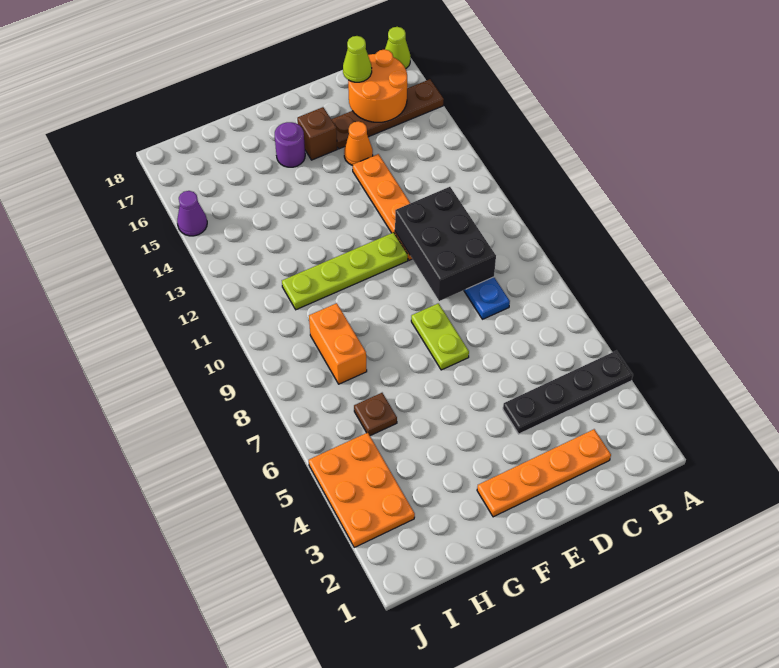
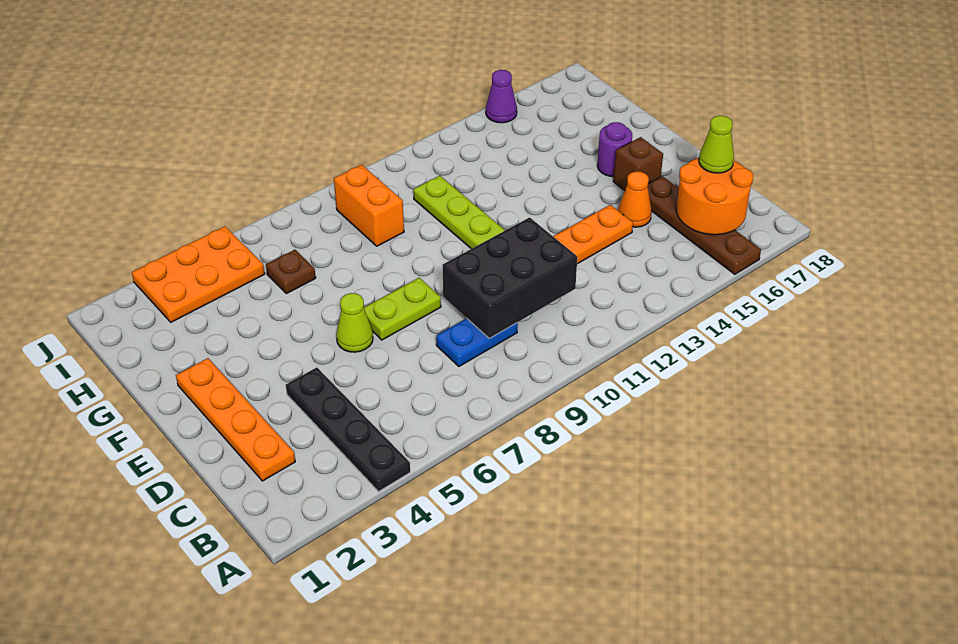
lime cone A18 level 1 -> lime cone E6 level 1
orange brick H8:H9 level 1 -> orange brick H9:I9 level 1

